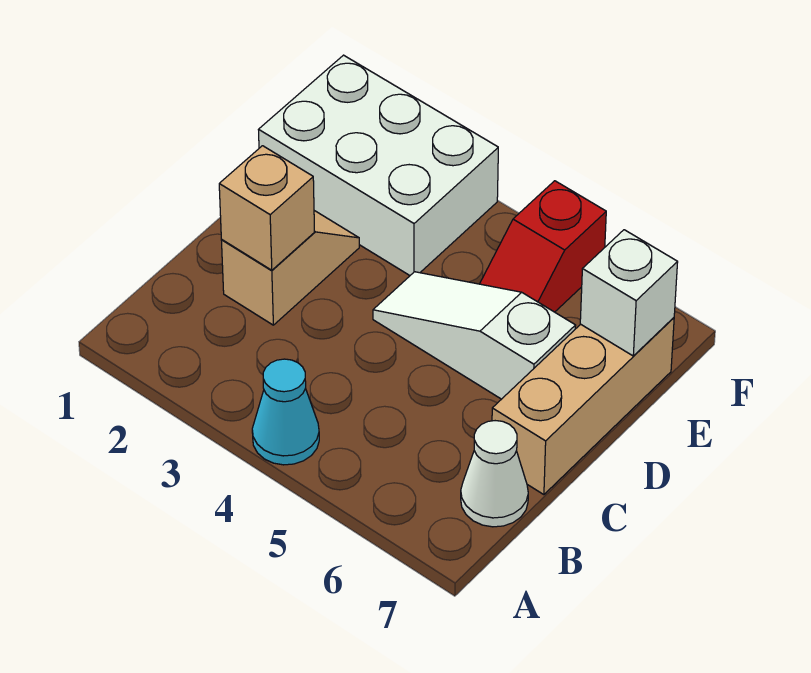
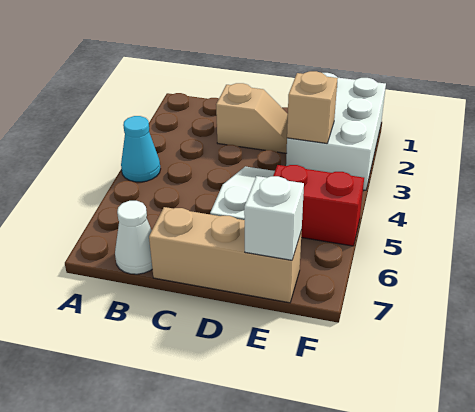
tan brick C2 level 2 -> tan brick E3 level 2
red slope E5:F5 level 1 top F -> red brick E5:F5 level 1

